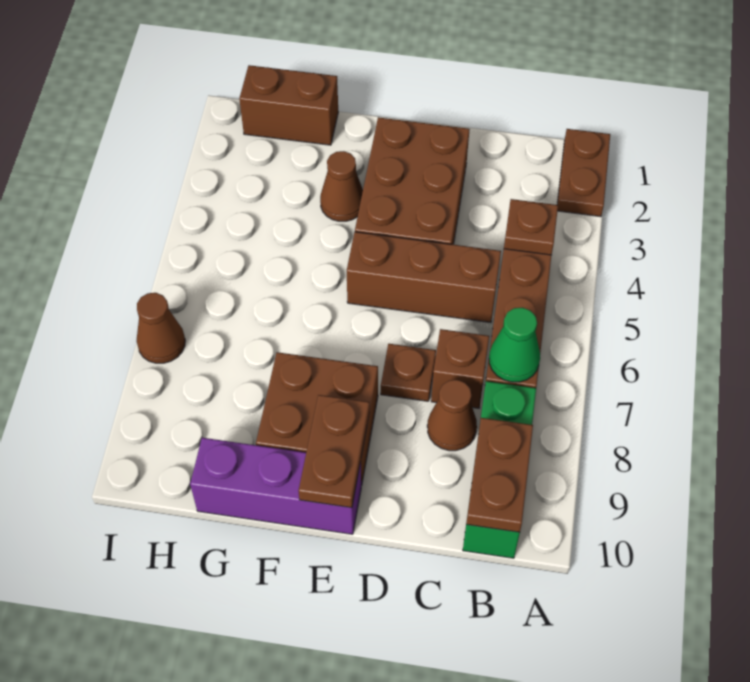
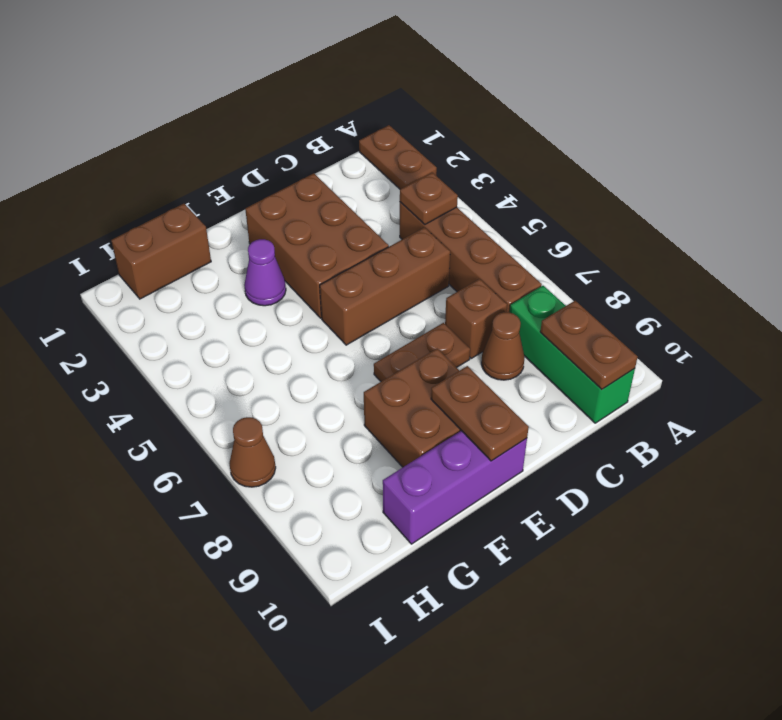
green cone B7 level 2 -> none
brown plate D7 level 1 -> brown plate D7:E7 level 1
brown cone F3 level 1 -> purple cone F3 level 1

